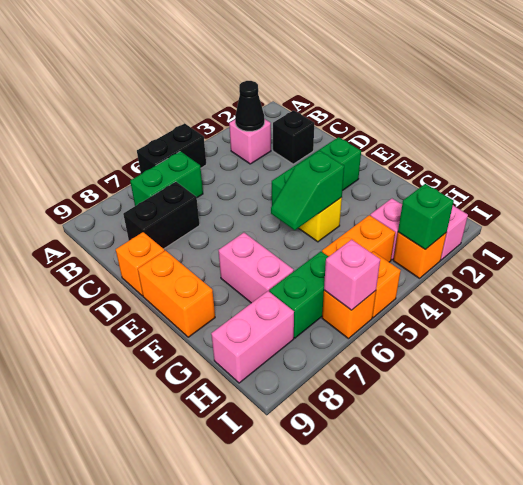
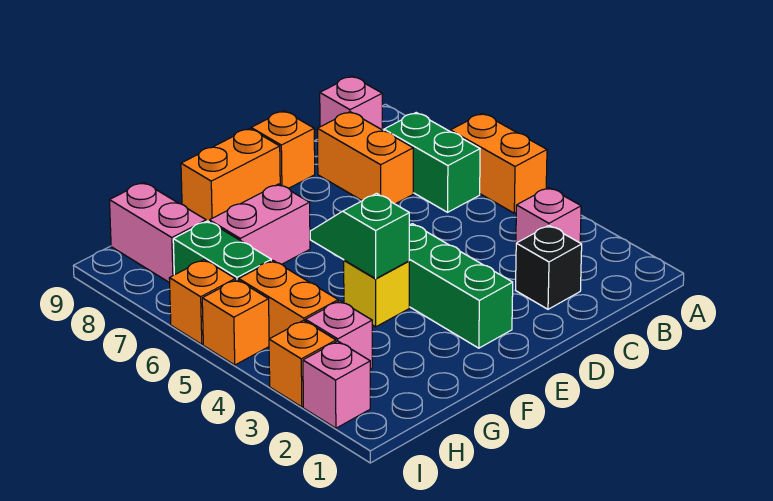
black brick A5:A6 level 1 -> orange brick A5:A6 level 1
black cone B3 level 2 -> none
black brick C7:C8 level 1 -> orange brick C7:C8 level 1
green brick I3 level 2 -> none
pink brick I6 level 2 -> pink brick B9 level 1

